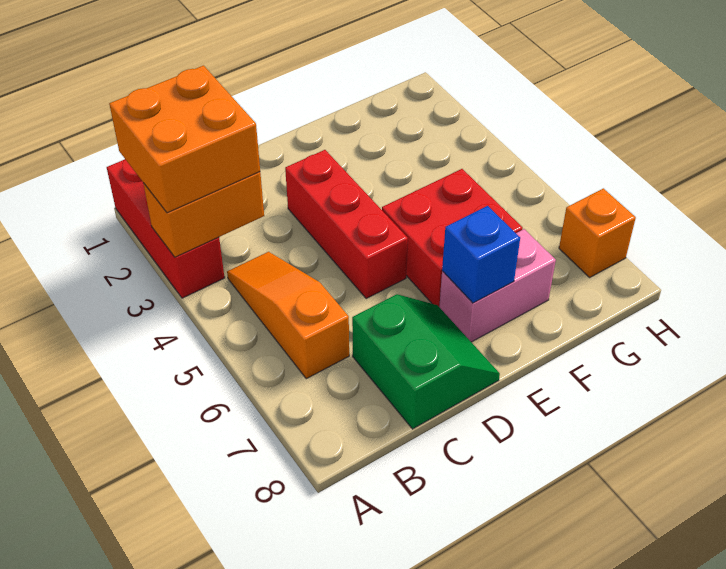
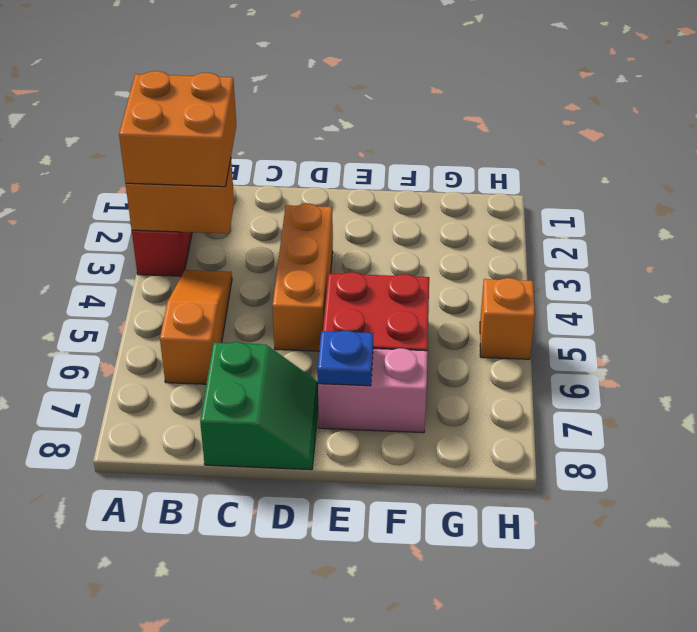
red brick D3:D5 level 1 -> orange brick D3:D5 level 1
blue brick E7 level 2 -> blue plate E7 level 2
orange brick H7 level 1 -> orange brick H5 level 1

